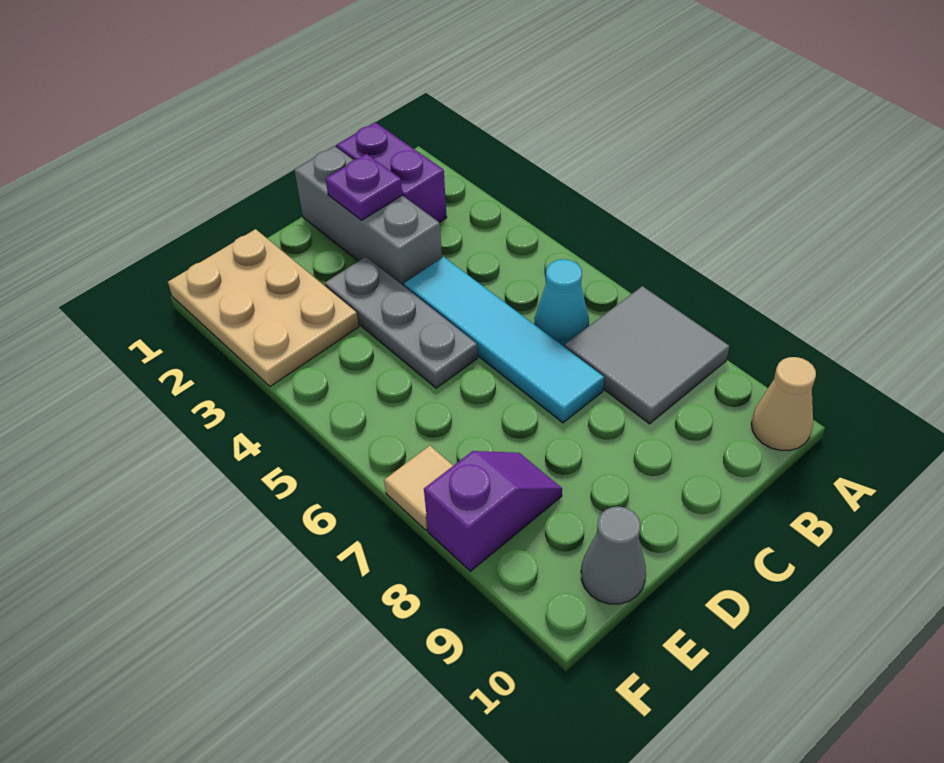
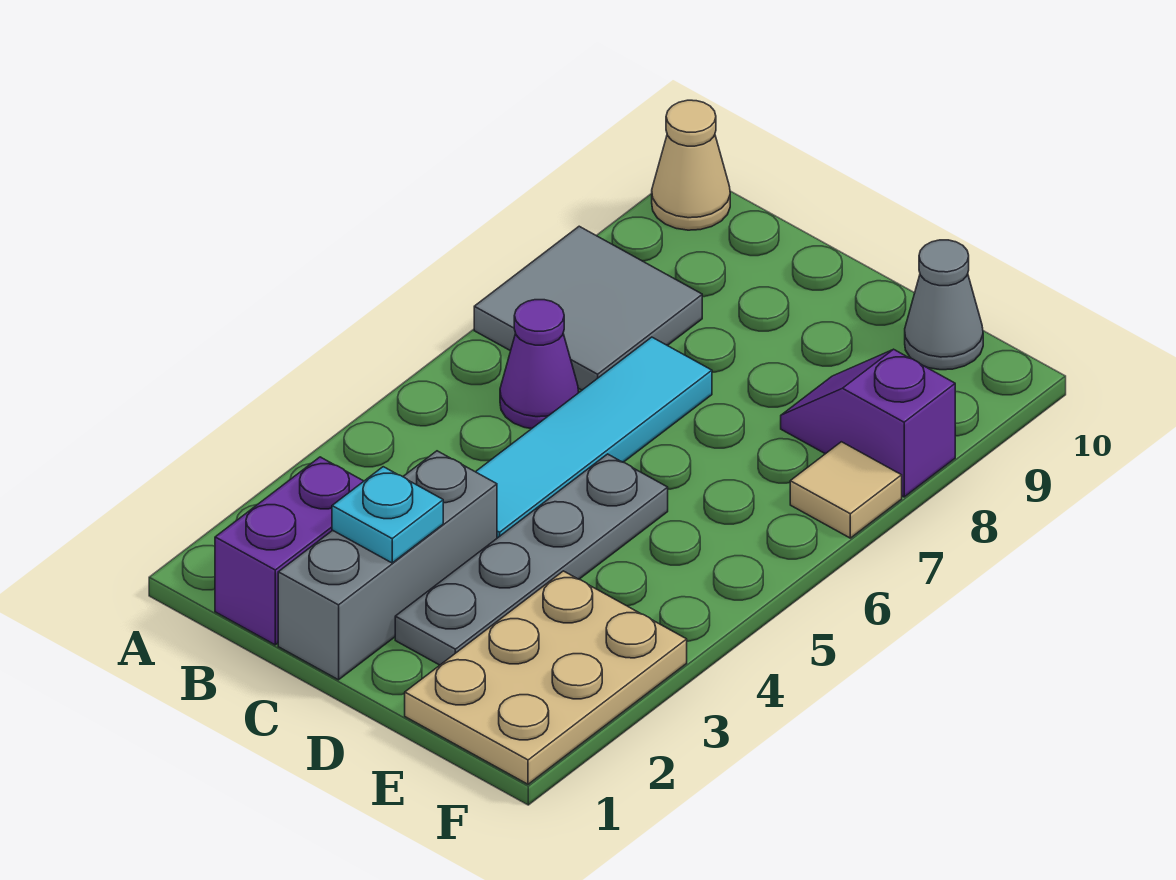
cyan cone B6 level 1 -> purple cone B6 level 1
purple plate C2 level 2 -> cyan plate C2 level 2
grey plate D3:D5 level 1 -> grey plate D2:D5 level 1

